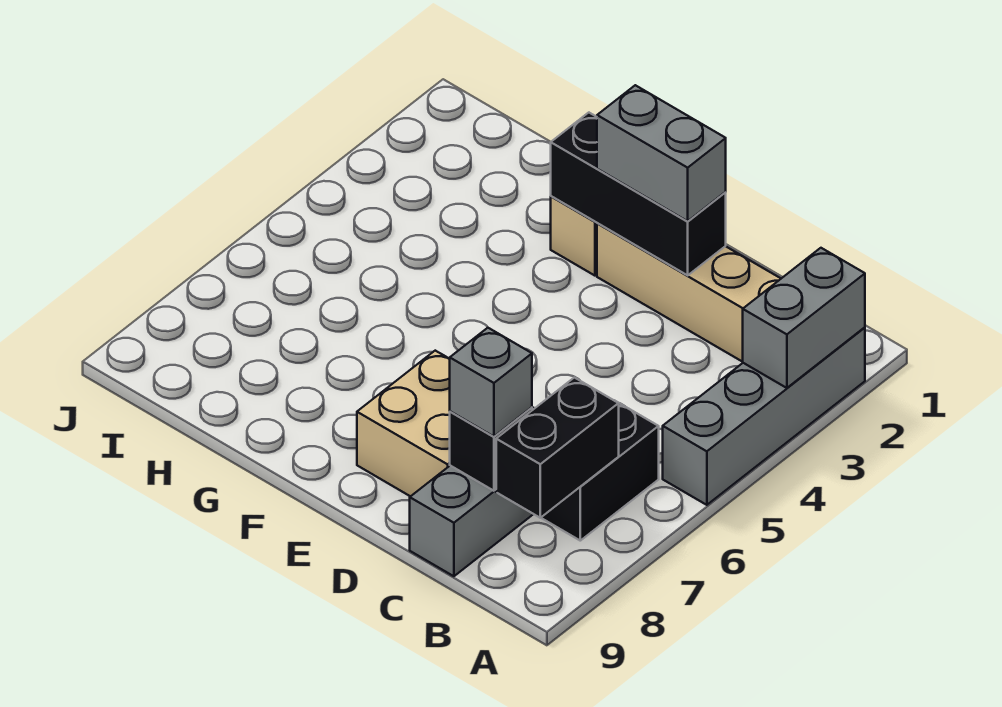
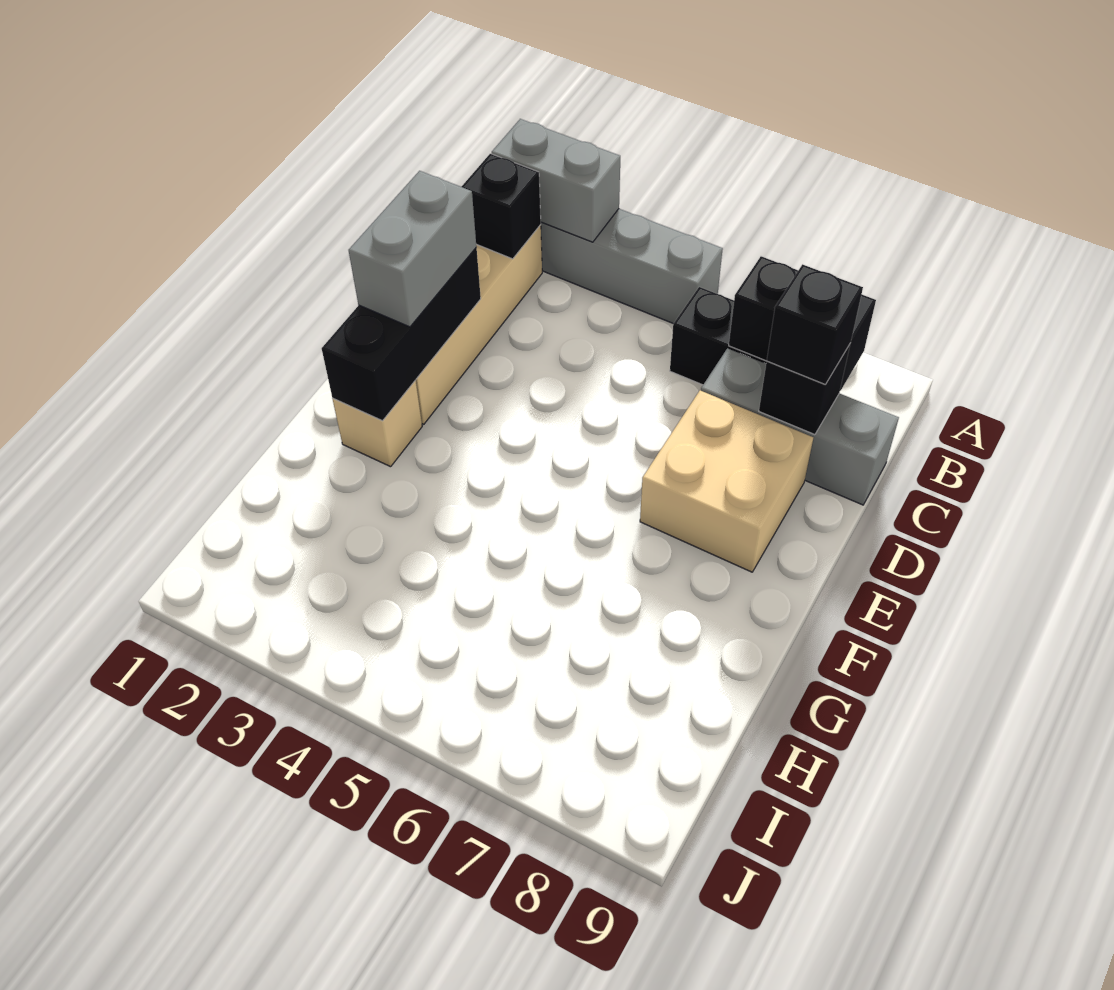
none -> black brick B2 level 2
grey brick C8 level 3 -> black brick C8 level 3

